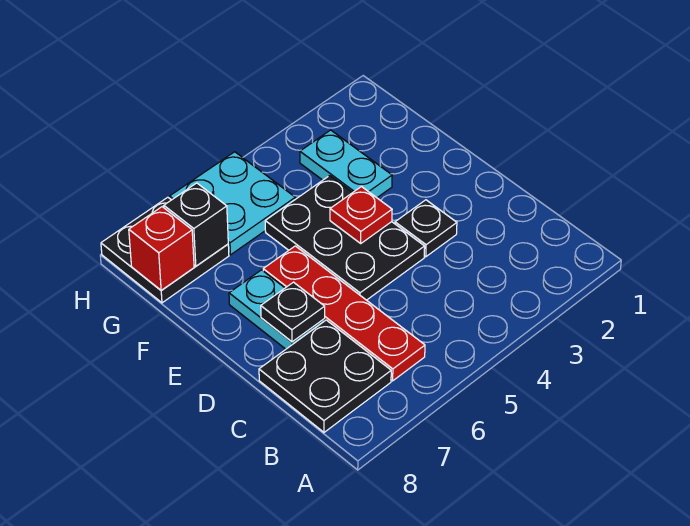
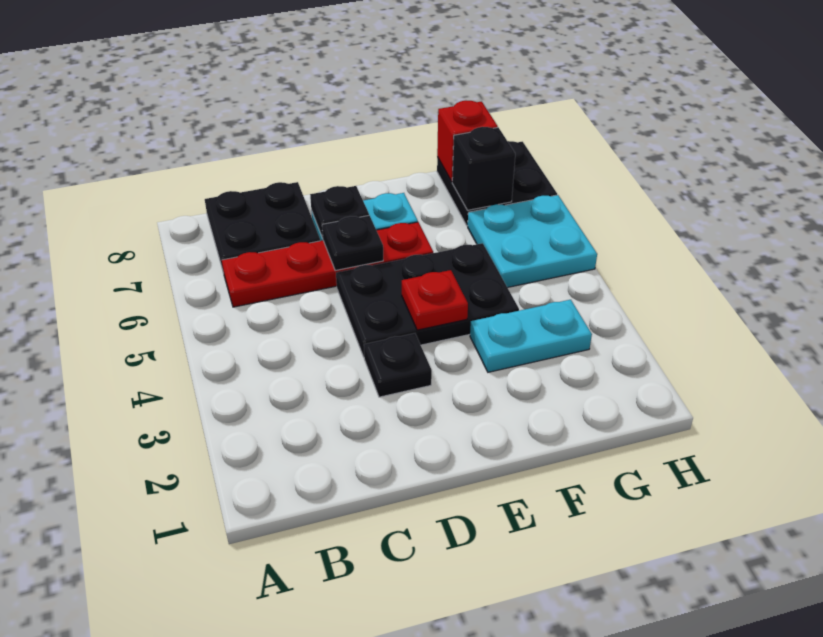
none -> black plate D6 level 2

